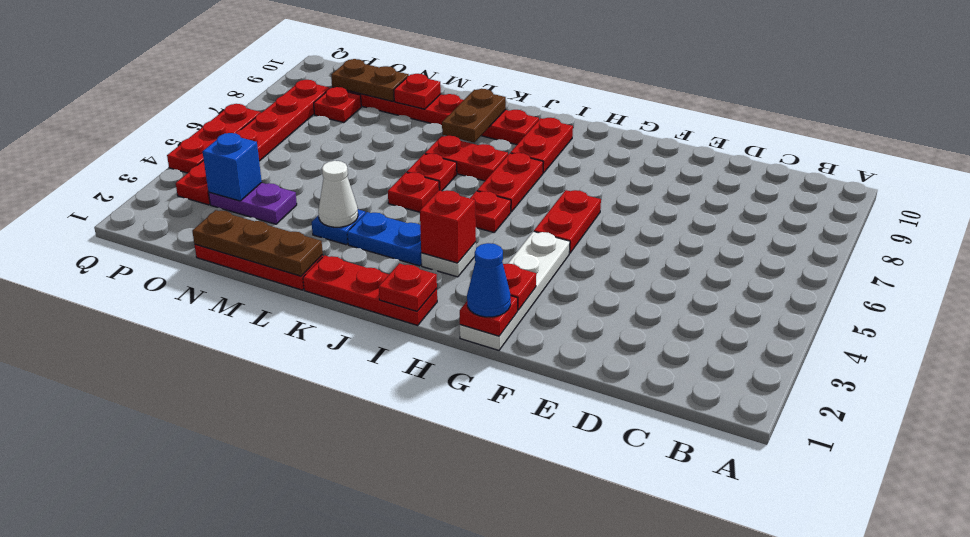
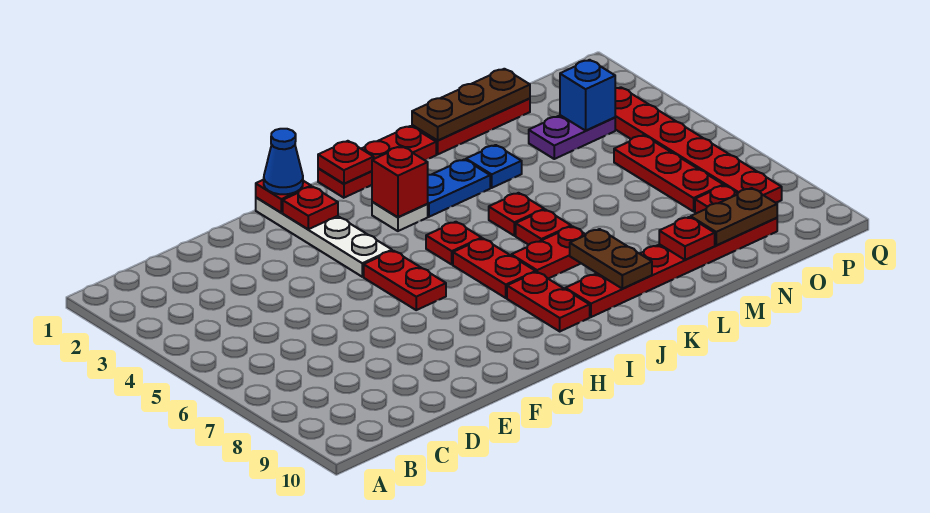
white cone L3 level 2 -> none
red plate Q4:Q6 level 1 -> red plate O5:O7 level 1

